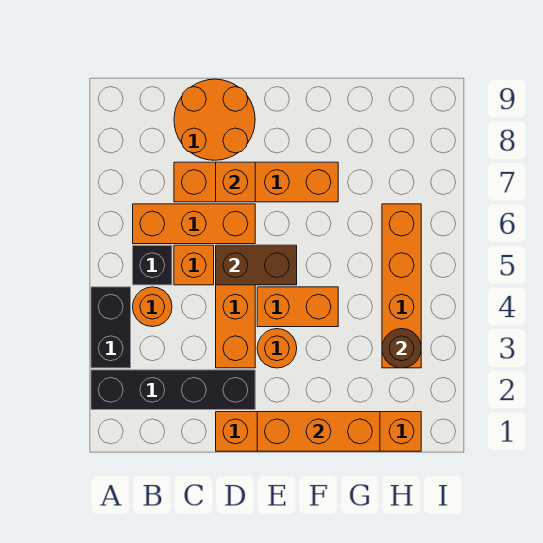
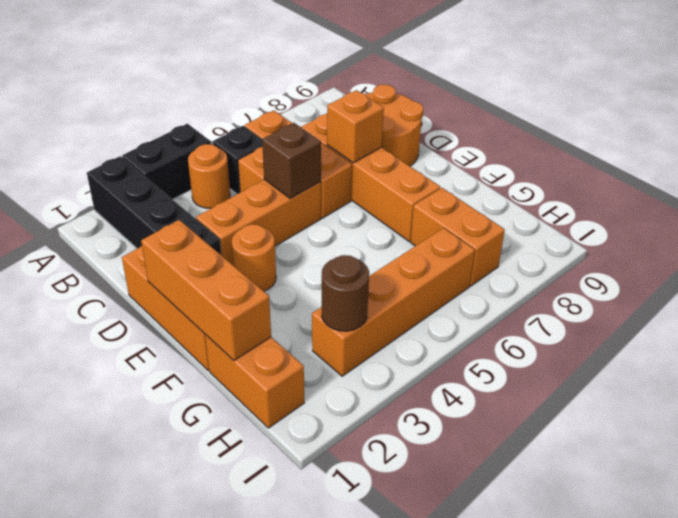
brown brick D5:E5 level 2 -> brown brick D5 level 2
orange brick E4:F4 level 1 -> orange brick G7:H7 level 1

